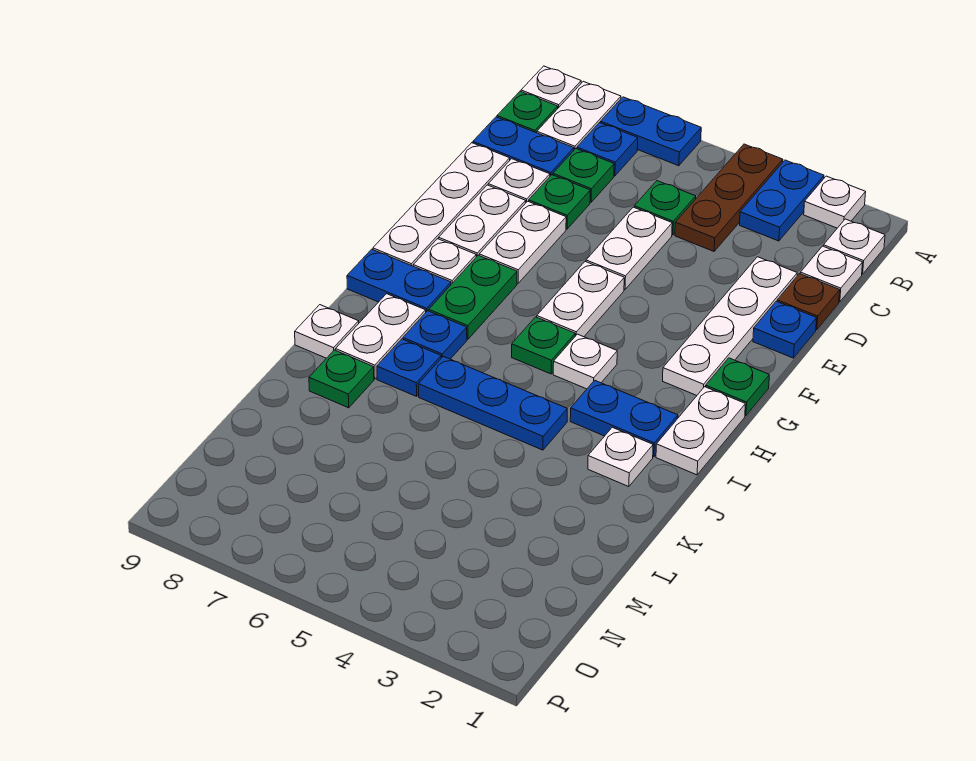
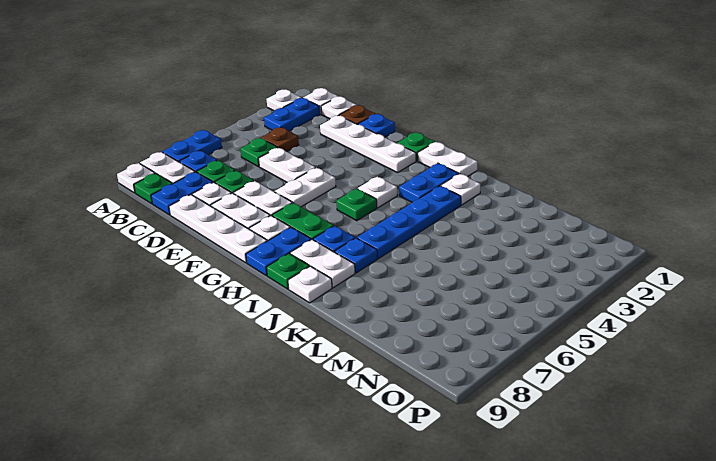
blue plate A3:B3 level 1 -> blue plate B2:B3 level 1
brown plate A4:C4 level 1 -> brown plate C4 level 1
white plate F5:G5 level 1 -> white plate F5:F6 level 1
blue plate J4:J6 level 1 -> blue plate J3:J6 level 1
green plate K8 level 1 -> green plate I9 level 1

